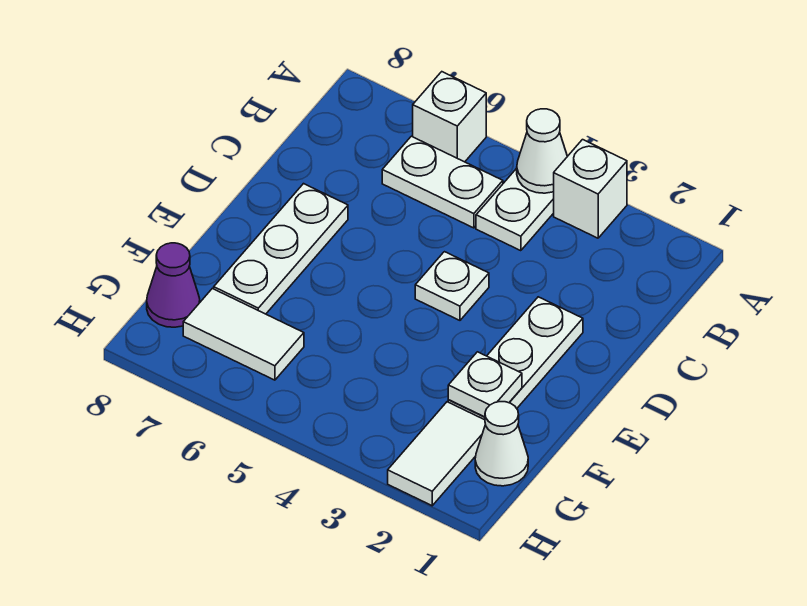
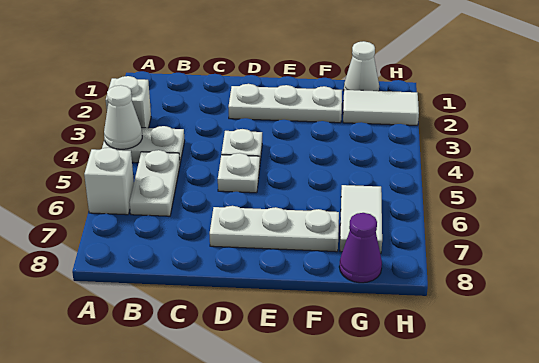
white plate F2 level 2 -> white plate D5 level 1

